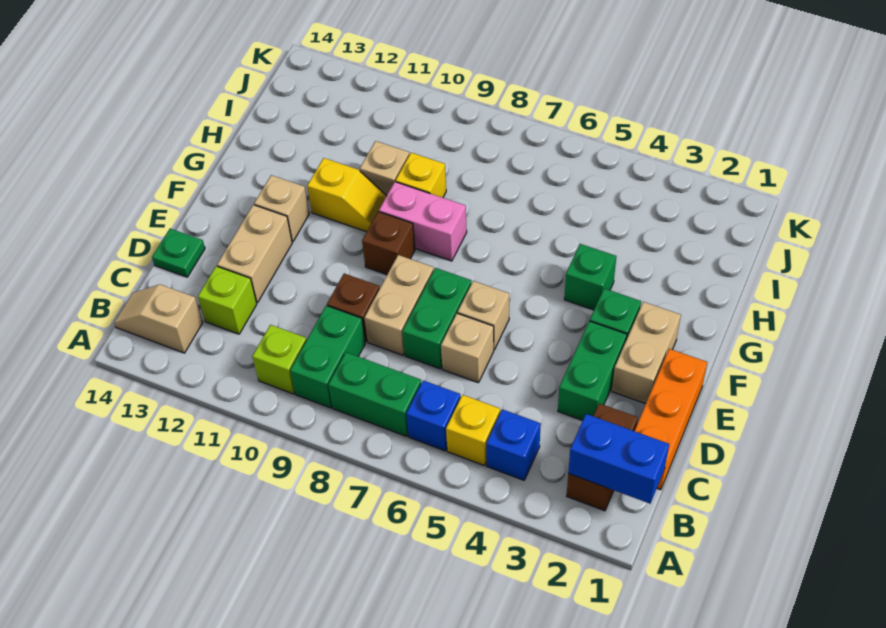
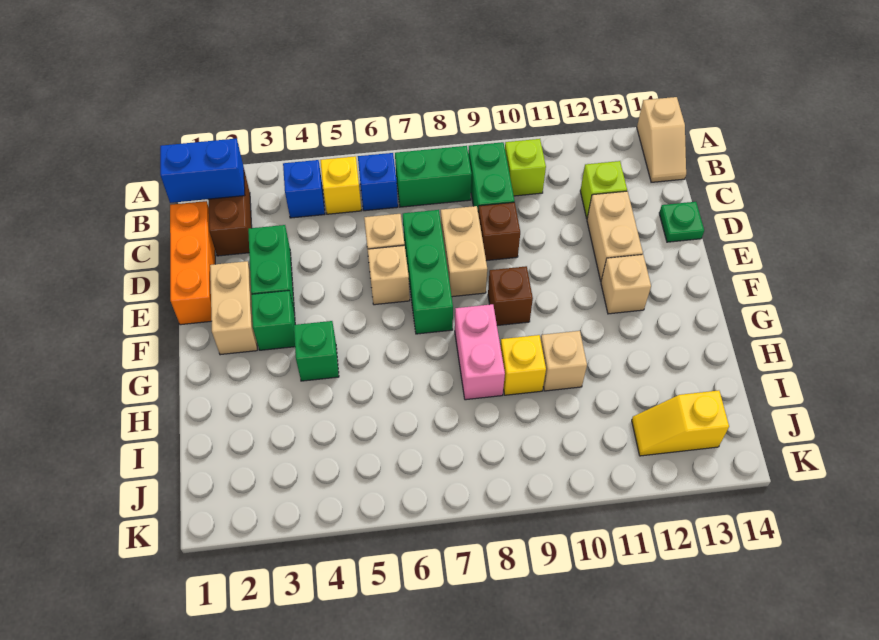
tan slope B13:B14 level 1 top 13 -> tan slope A14:B14 level 1 top A
green brick D7:E7 level 1 -> green brick D7:F7 level 1
pink brick G8:G9 level 1 -> pink brick G8:H8 level 1
yellow slope G10:G11 level 1 top 11 -> yellow slope J12:J13 level 1 top 13

